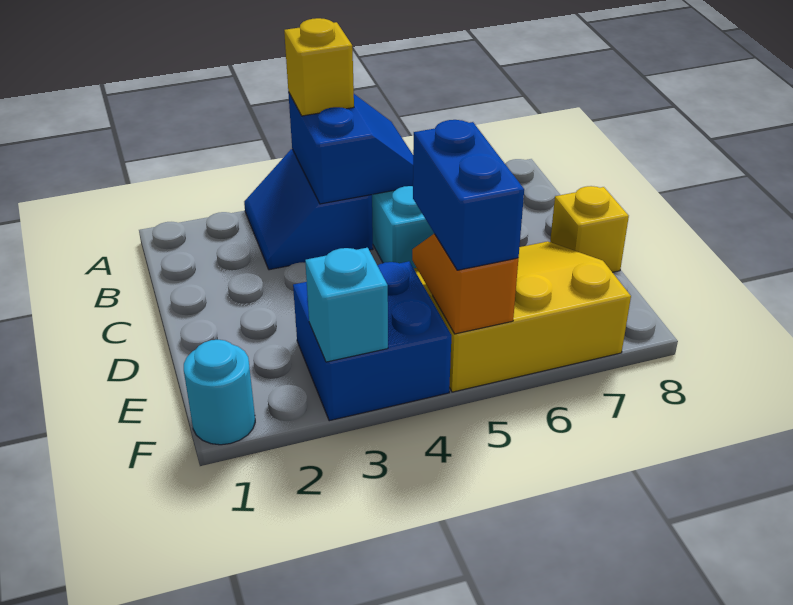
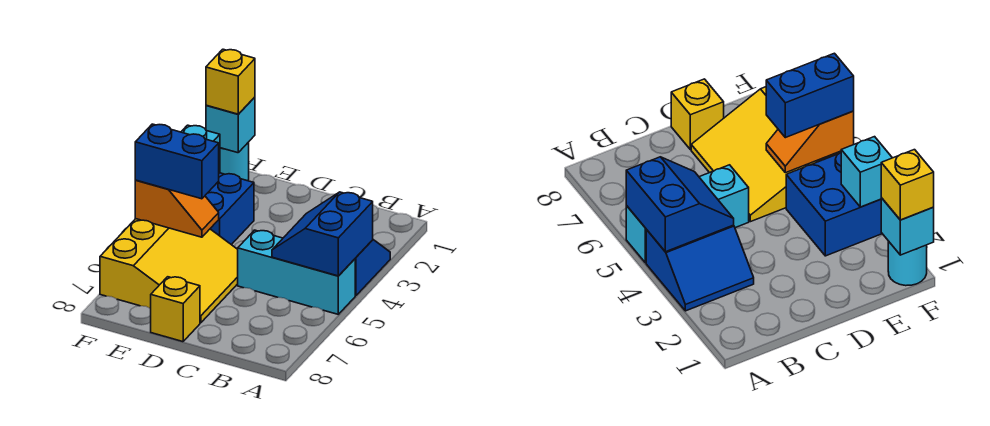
blue slope A4:B5 level 2 top 4 -> blue slope A4:B5 level 2 top A
yellow brick A4 level 3 -> yellow brick F1 level 3
none -> cyan brick F1 level 2

